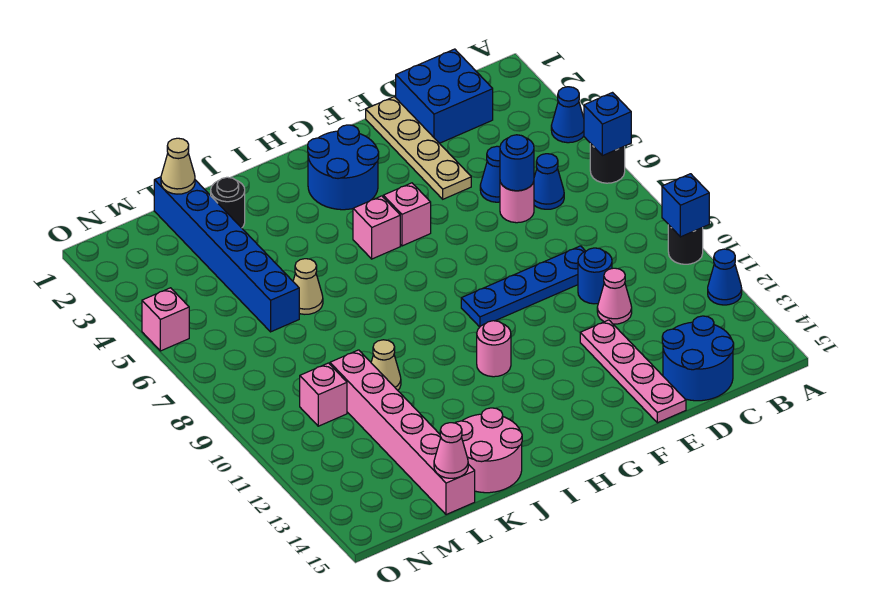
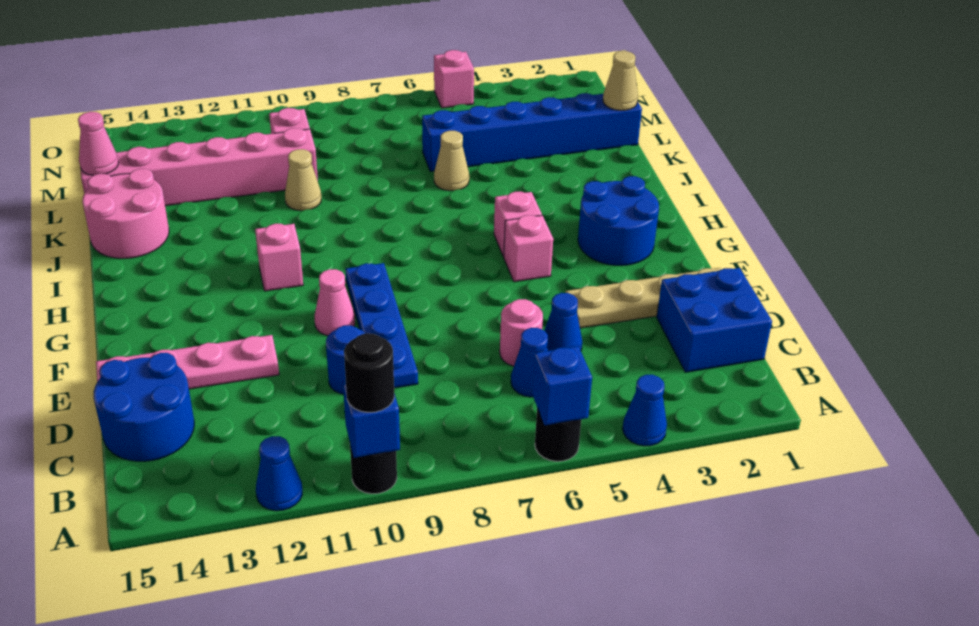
blue round brick D6 level 2 -> none
pink cone D11 level 1 -> pink cone F10 level 1
pink round brick H11 level 1 -> pink brick H11 level 1
black round brick K2 level 1 -> black round brick A10 level 3

